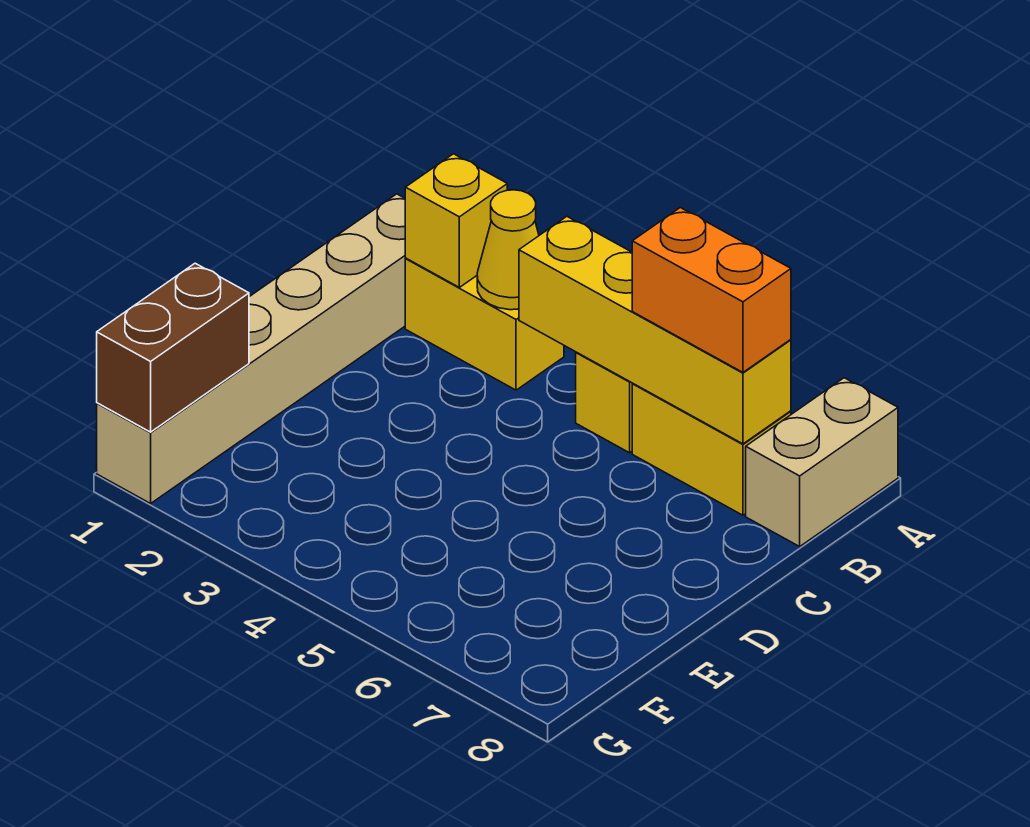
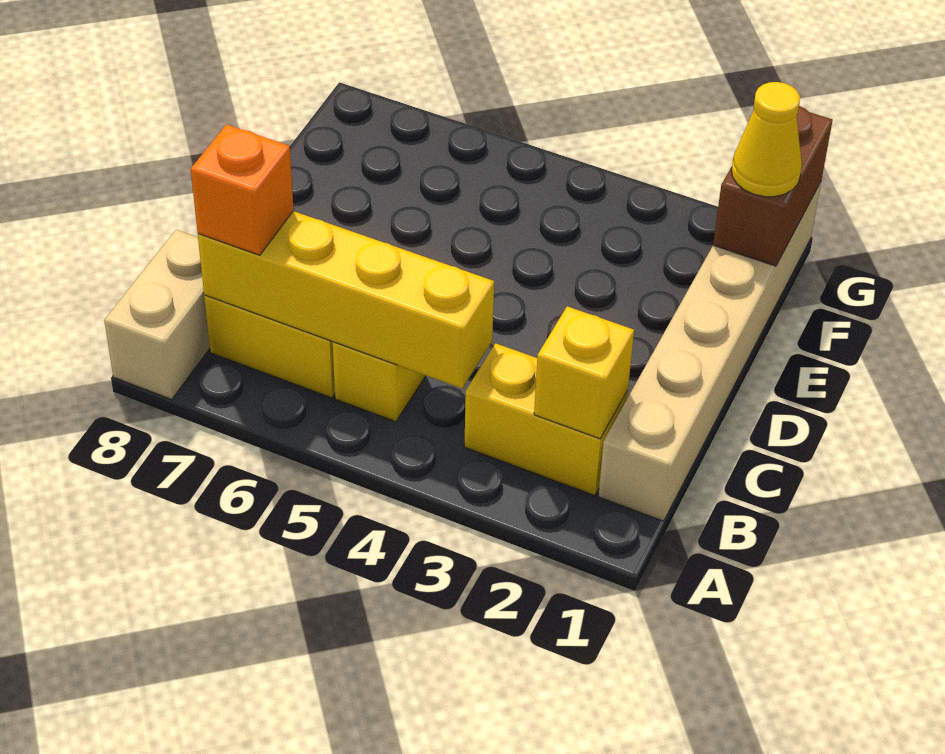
yellow cone B3 level 2 -> yellow cone F1 level 3
orange brick B6:B7 level 3 -> orange brick B7 level 3

